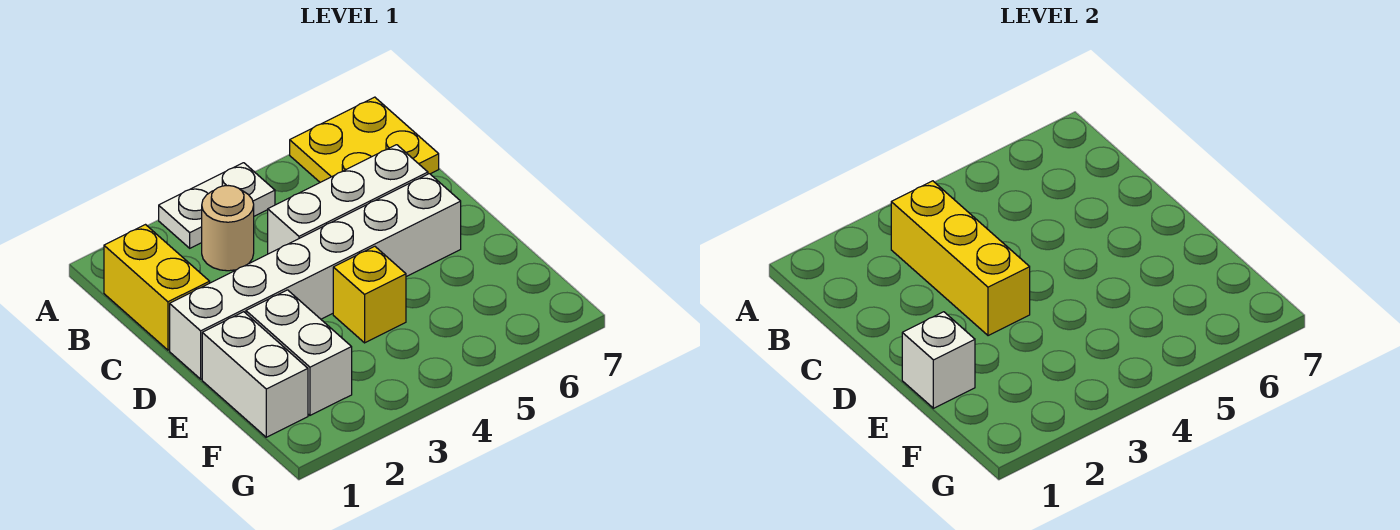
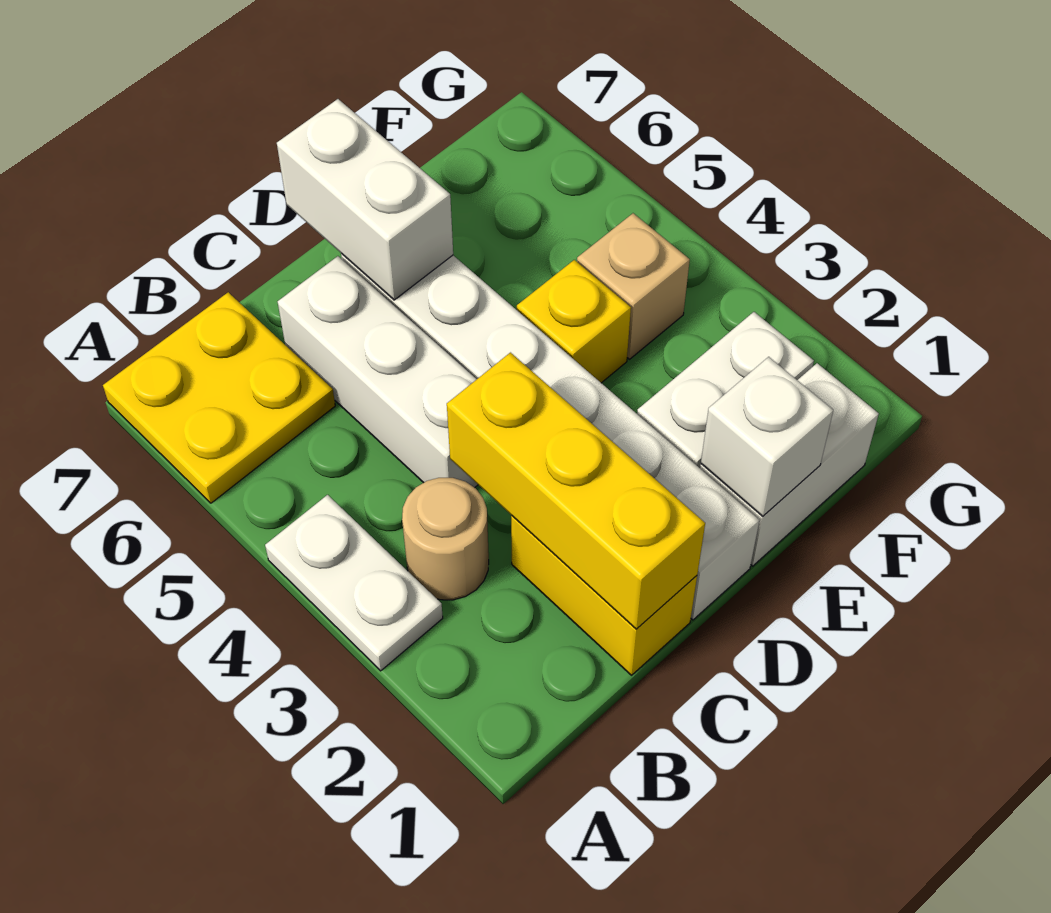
yellow brick B1:C1 level 1 -> yellow brick C1:C2 level 1
yellow brick B3:D3 level 2 -> yellow brick C1:C3 level 2
none -> white brick D6:D7 level 2
none -> tan brick F4 level 1

